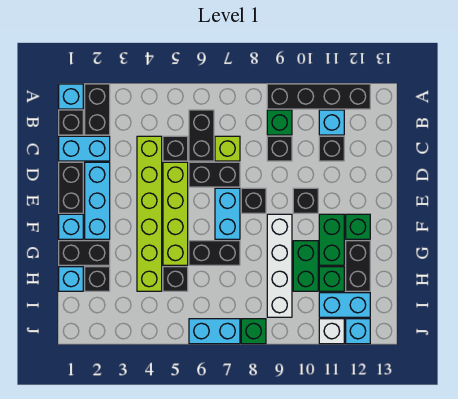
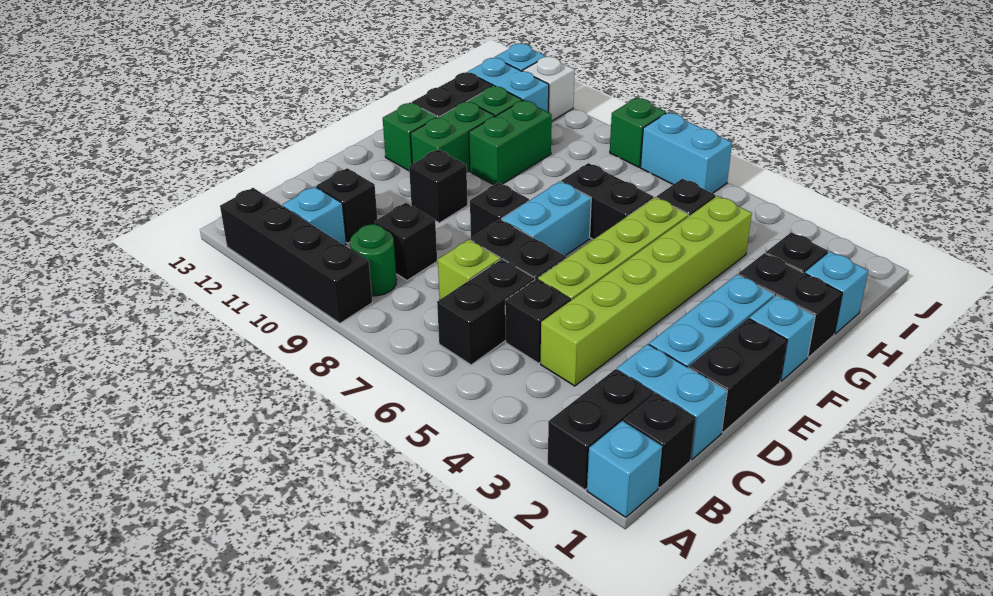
green brick B9 level 1 -> green round brick B9 level 1
white brick F9:I9 level 1 -> none

